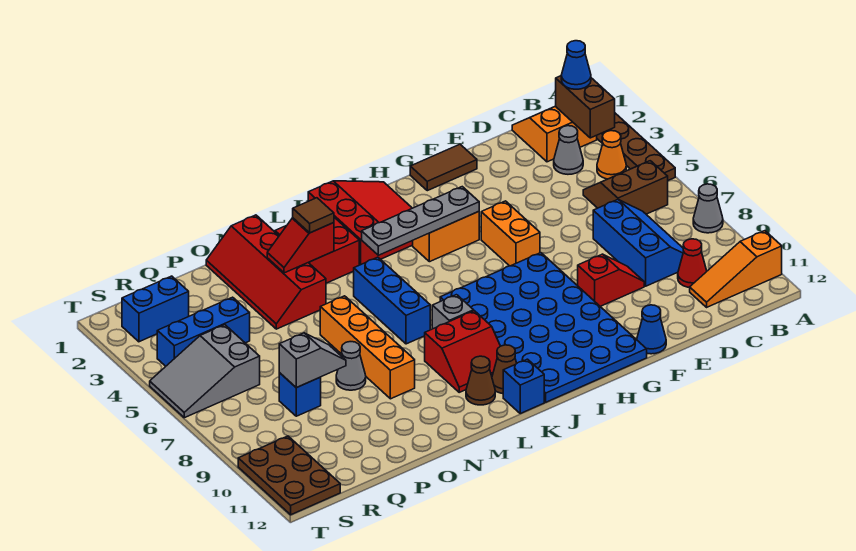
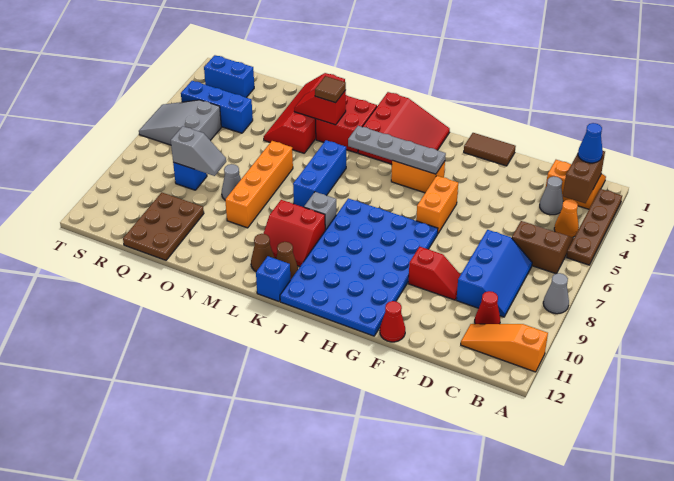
blue cone F12 level 1 -> red cone F12 level 1
brown plate S10:T12 level 1 -> brown plate P10:Q12 level 1

